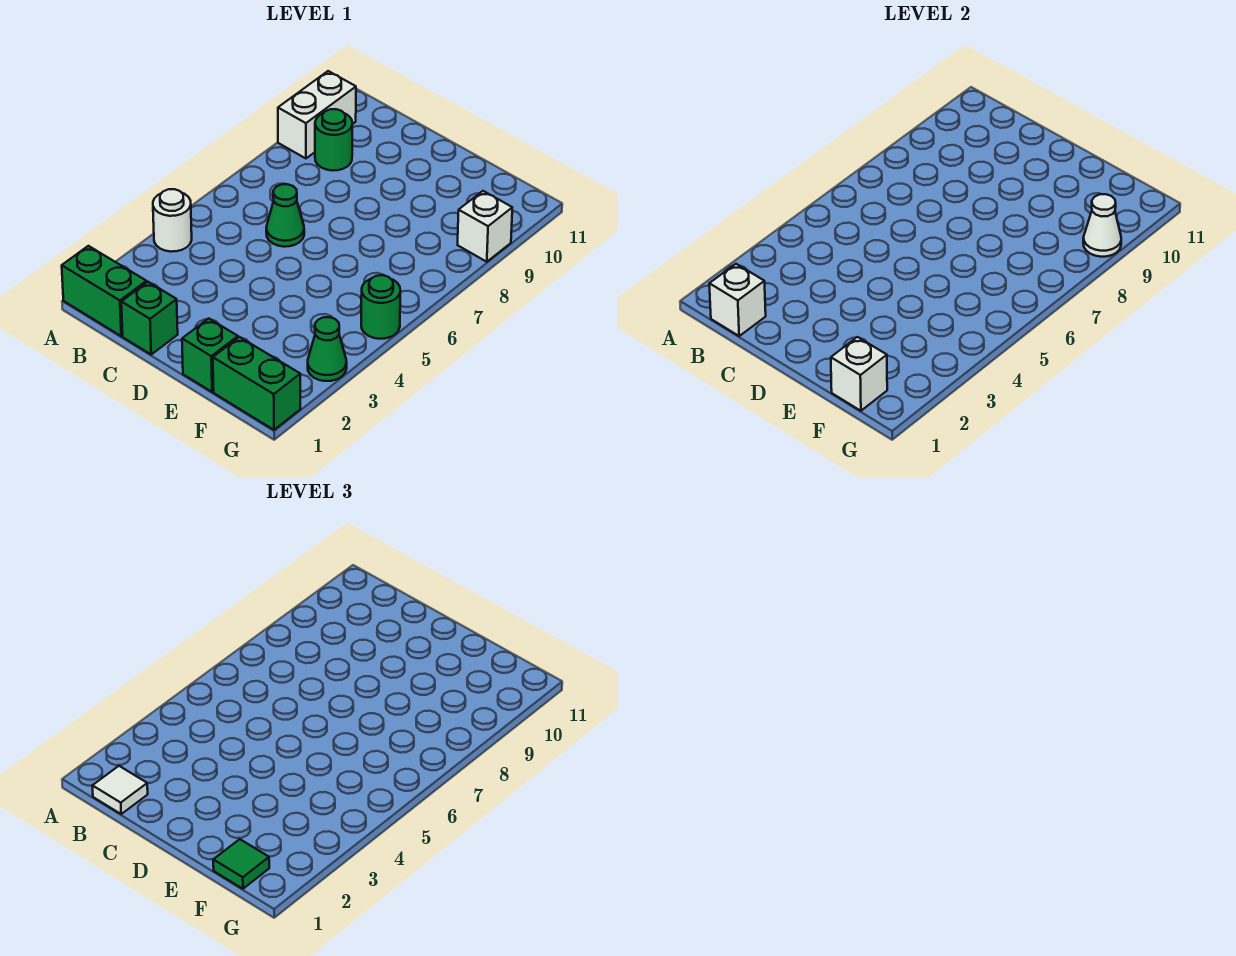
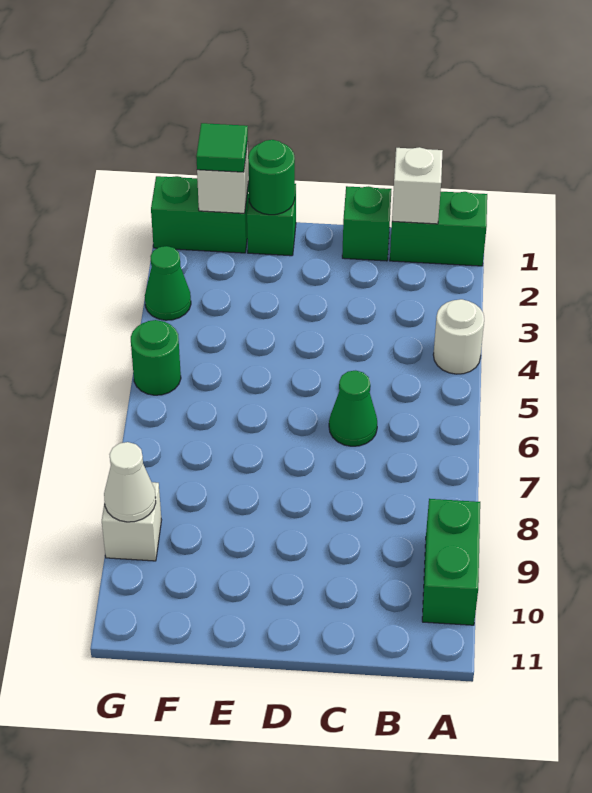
white brick A9:A10 level 1 -> green brick A9:A10 level 1
white tile B1 level 3 -> none
green round brick B9 level 1 -> green round brick E1 level 2

